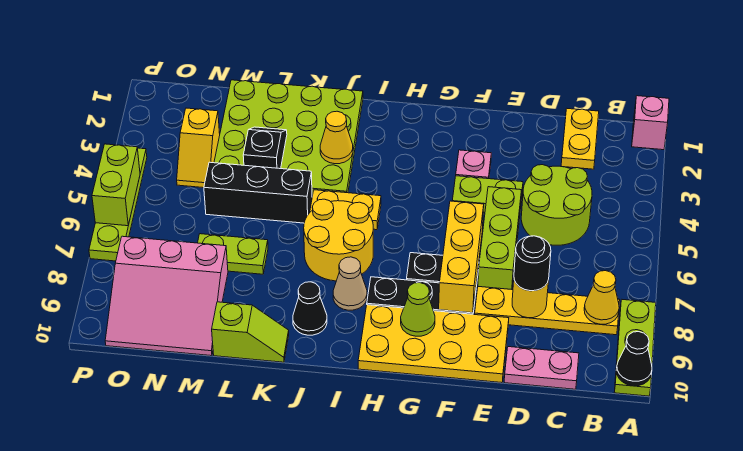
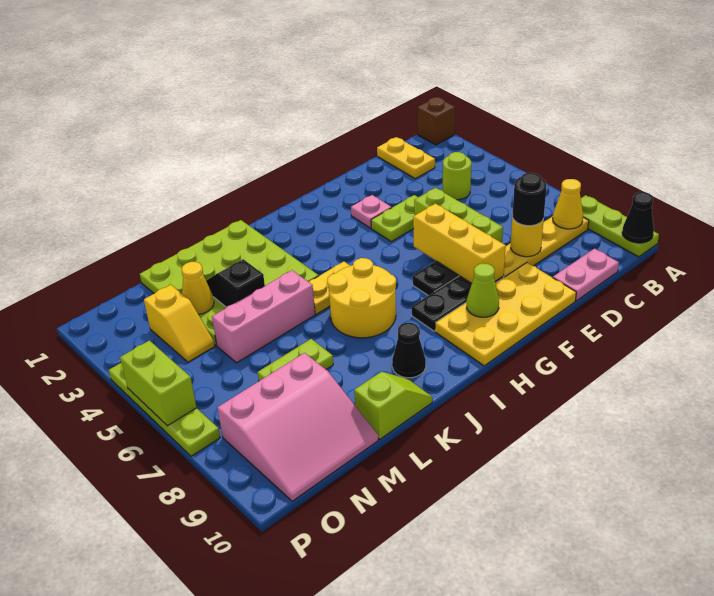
pink brick A1 level 1 -> brown brick A1 level 1
lime round brick C4:D5 level 1 -> lime round brick C4 level 1
tan cone I8 level 1 -> none
yellow cone J3 level 2 -> yellow cone M3 level 2
black brick K5:M5 level 1 -> pink brick K5:M5 level 1

